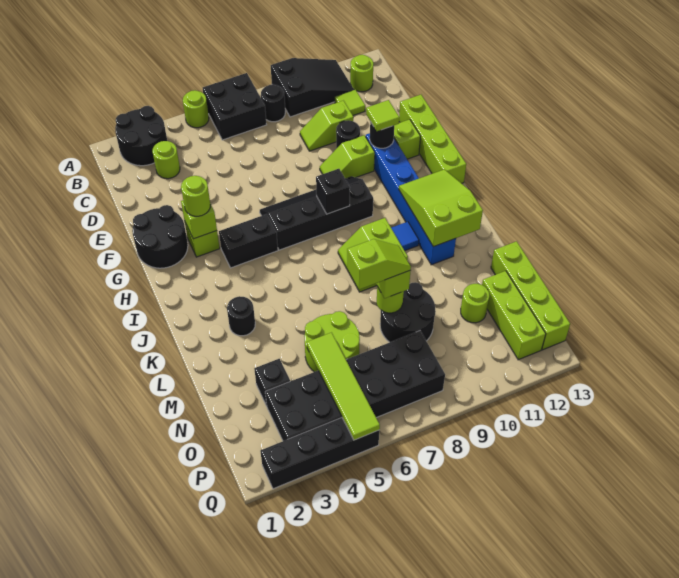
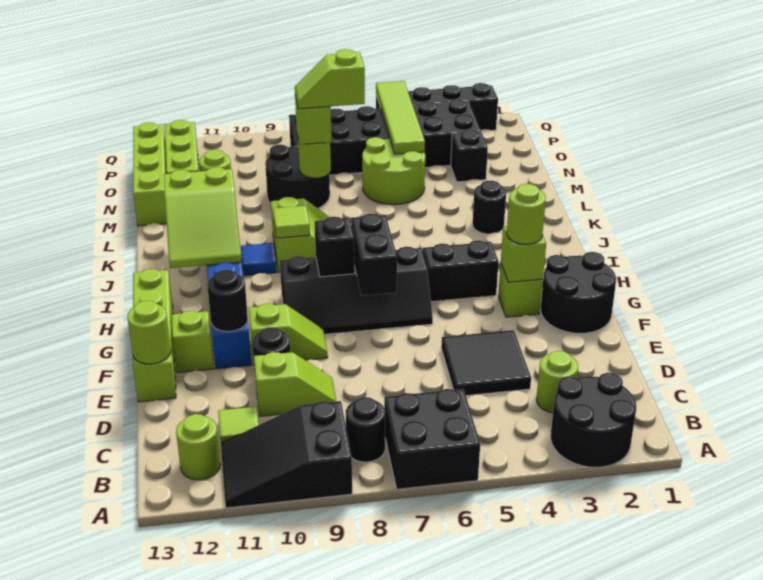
lime round brick A5 level 1 -> lime round brick E13 level 2
none -> black tile D4:E5 level 1
lime tile F11 level 3 -> lime tile J9 level 2
none -> black brick G7:H7 level 2

